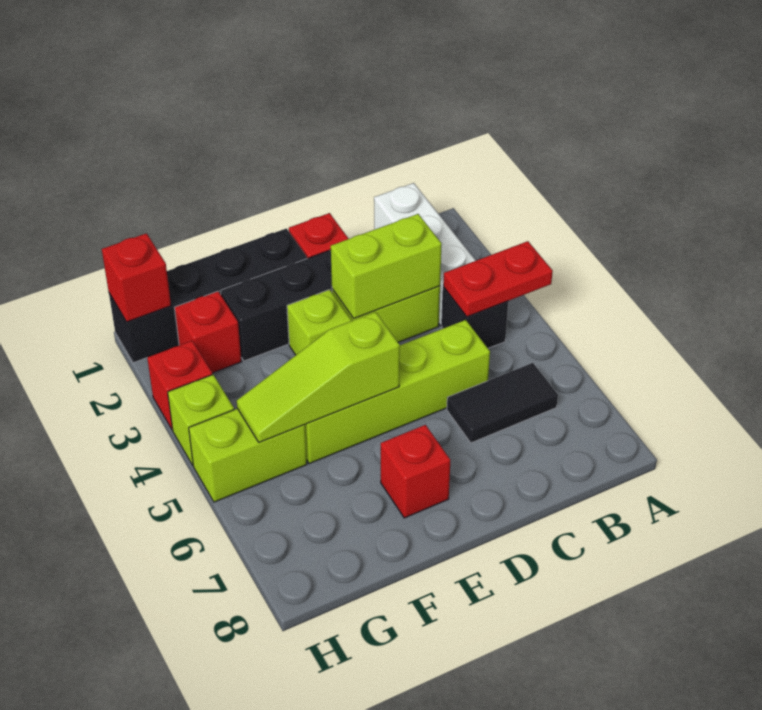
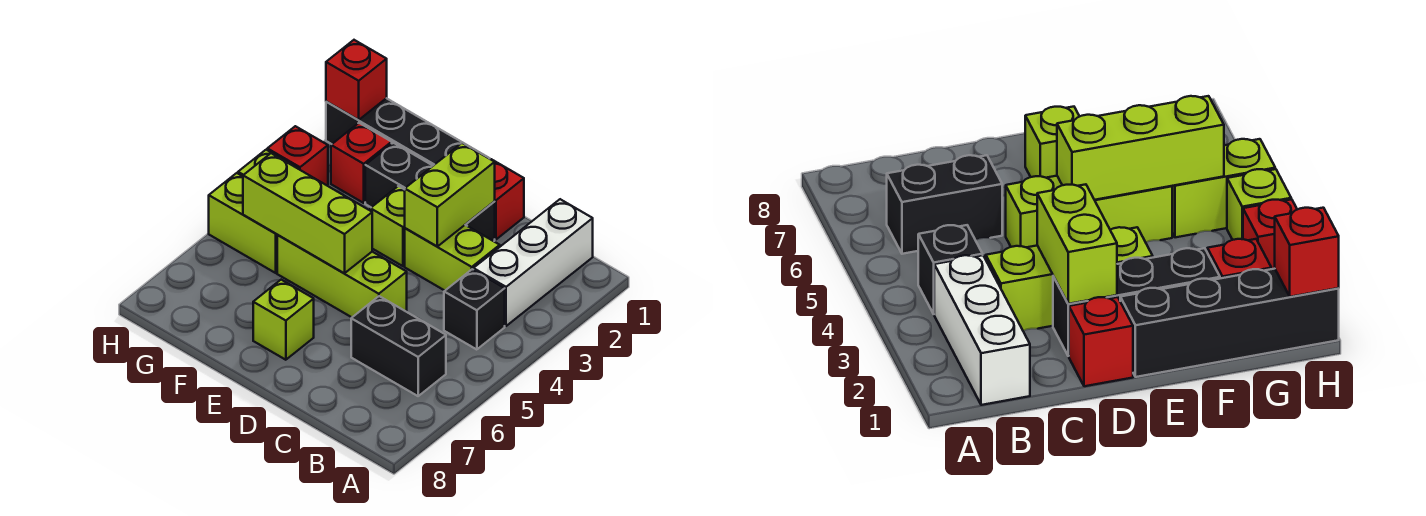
red plate A4:B4 level 2 -> none
black tile B6:C6 level 1 -> black brick B6:C6 level 1
lime brick C3:D3 level 2 -> lime brick D2:D3 level 2
lime brick C5:F5 level 1 -> lime brick D5:F5 level 1
lime slope E5:G5 level 2 top E -> lime brick E5:G5 level 2
red brick E7 level 1 -> lime brick E7 level 1

